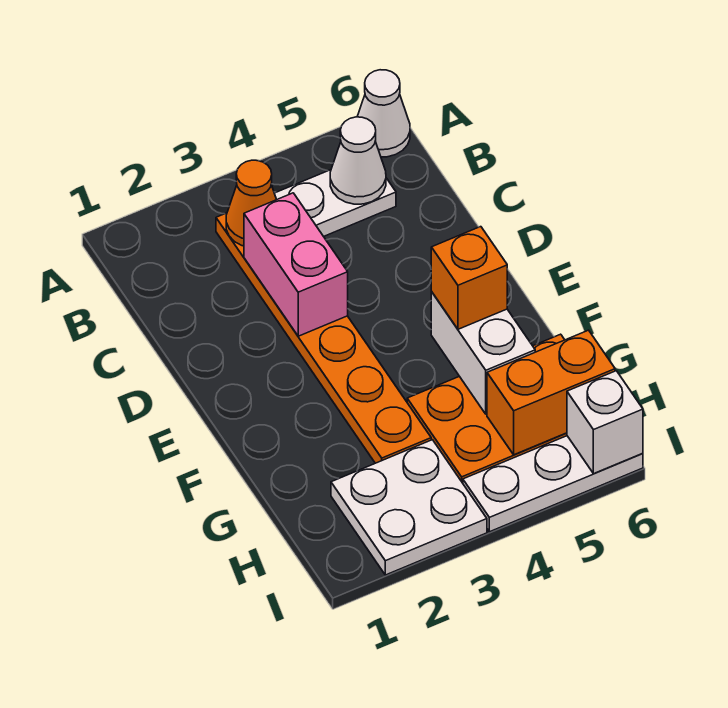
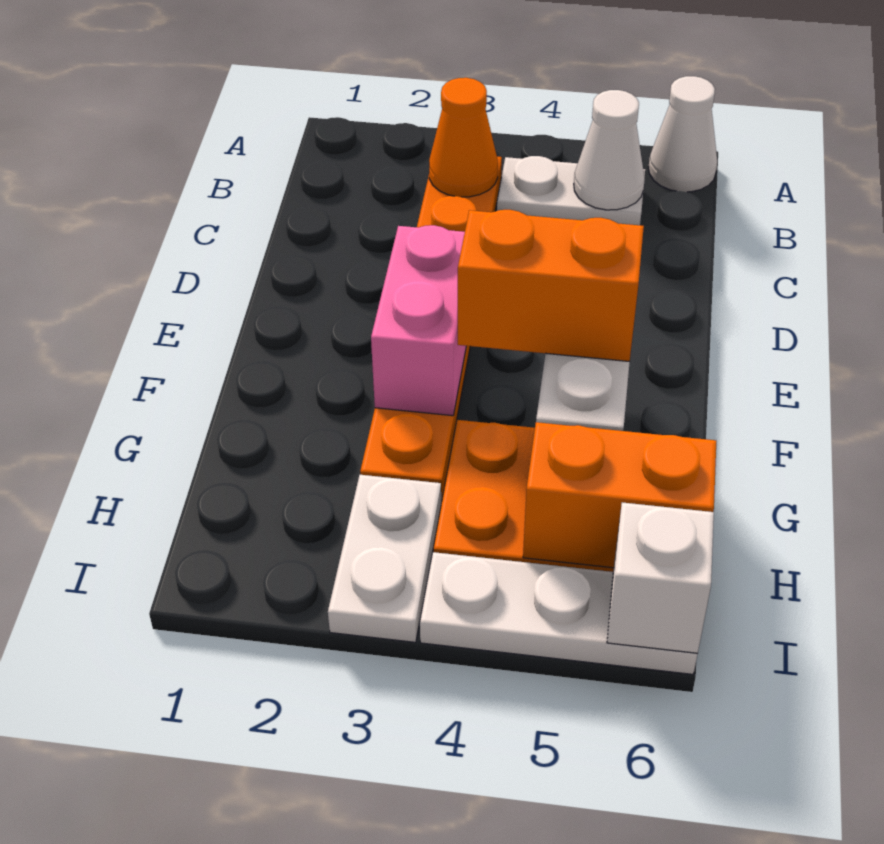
pink brick C3:D3 level 2 -> pink brick E3:F3 level 2
orange brick F5 level 3 -> orange brick F4:F5 level 3
white plate H2:I3 level 1 -> white plate H3:I3 level 1

